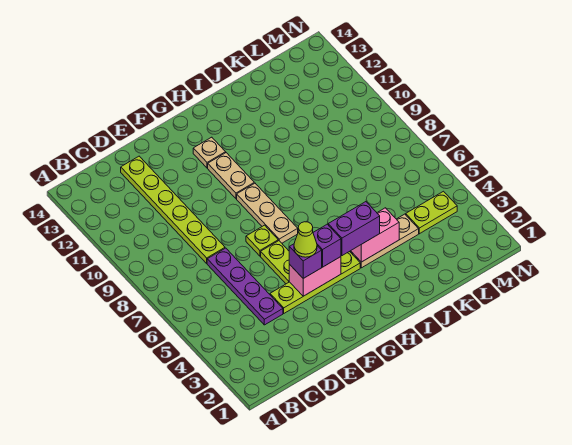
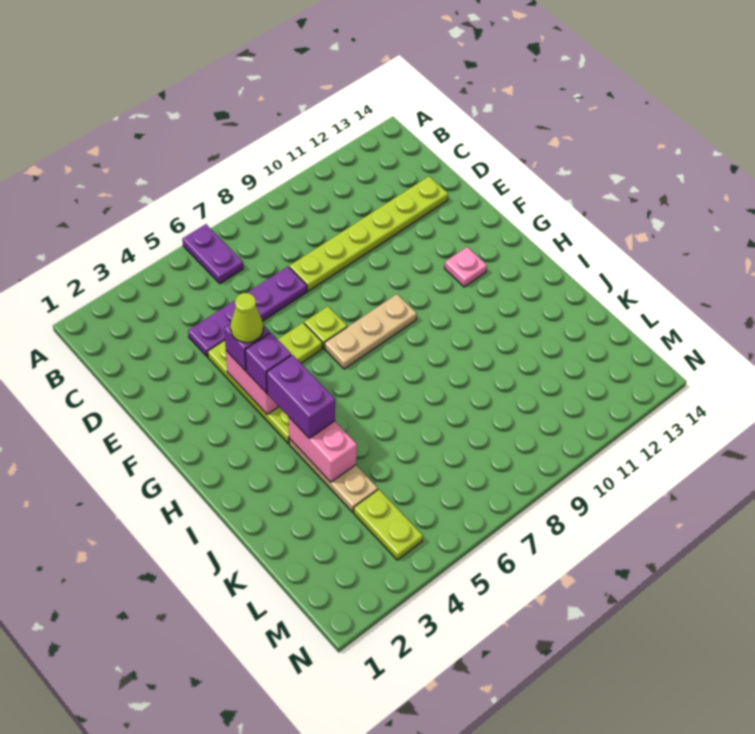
none -> purple plate A6:B6 level 1
tan plate G10:G11 level 1 -> none
tan plate G12 level 1 -> pink plate G12 level 1

